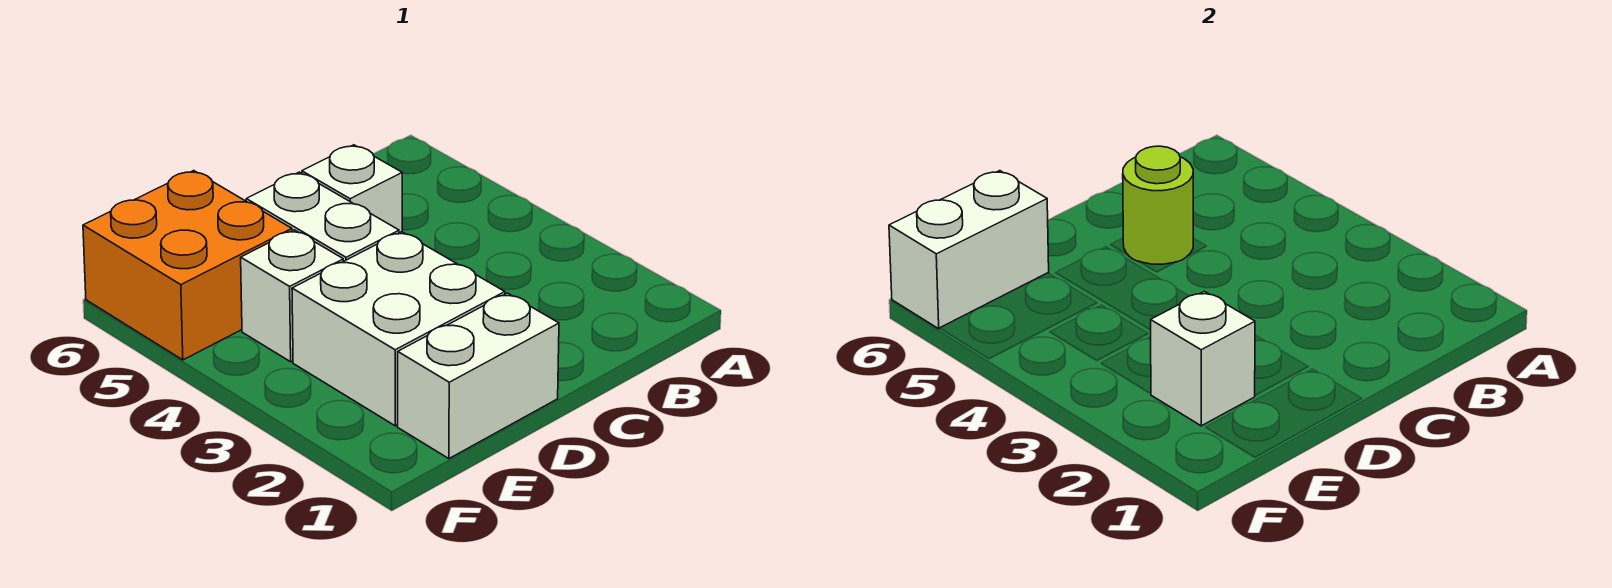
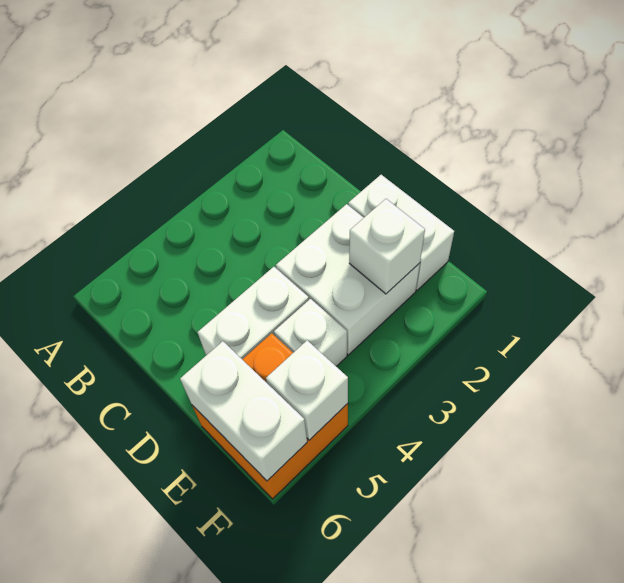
white brick C5 level 1 -> white brick F5 level 2
lime round brick C5 level 2 -> none

